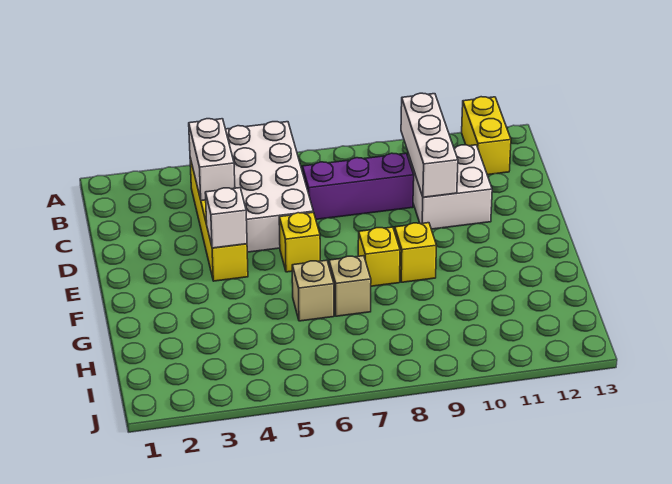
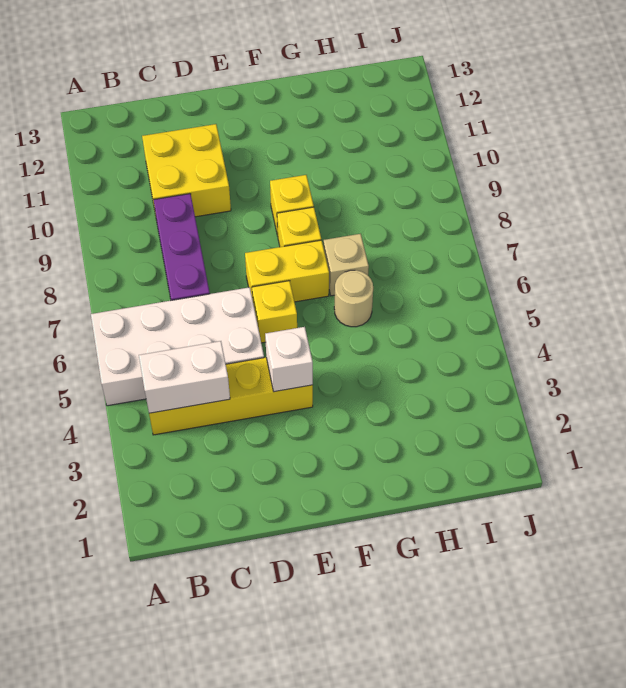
yellow brick A12:B12 level 1 -> yellow brick E7:F7 level 1
white brick B10:D10 level 2 -> none
white brick C10:D11 level 1 -> yellow brick C10:D11 level 1
tan brick G6 level 1 -> tan round brick G6 level 1

